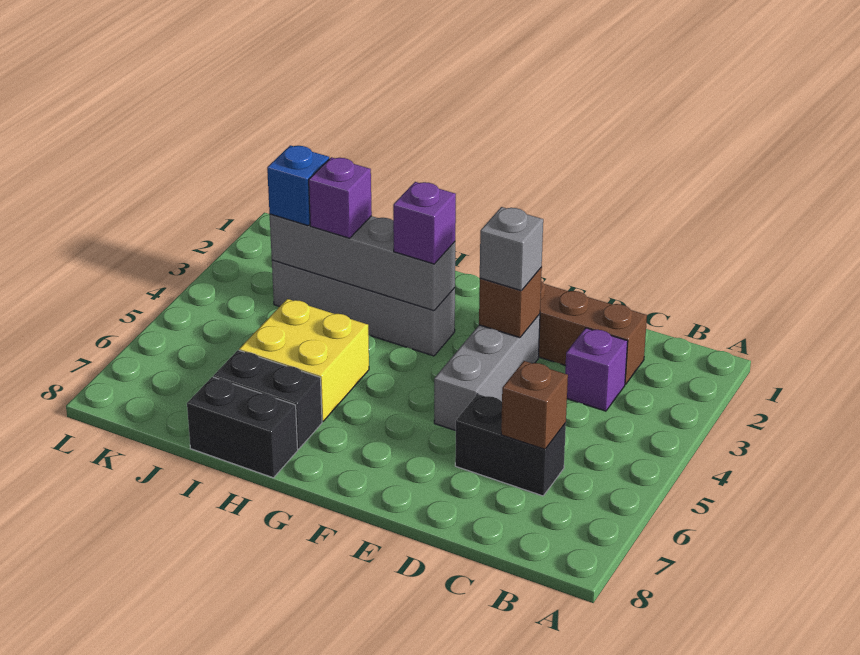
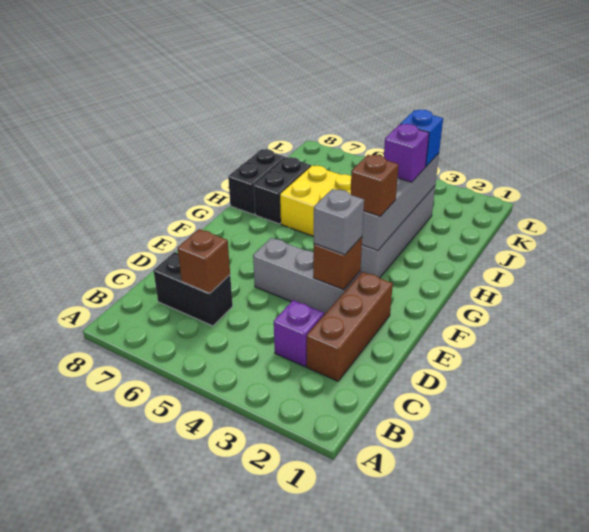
black brick C6:D6 level 1 -> black brick C6:C7 level 1
purple brick G3 level 3 -> brown brick G3 level 3

